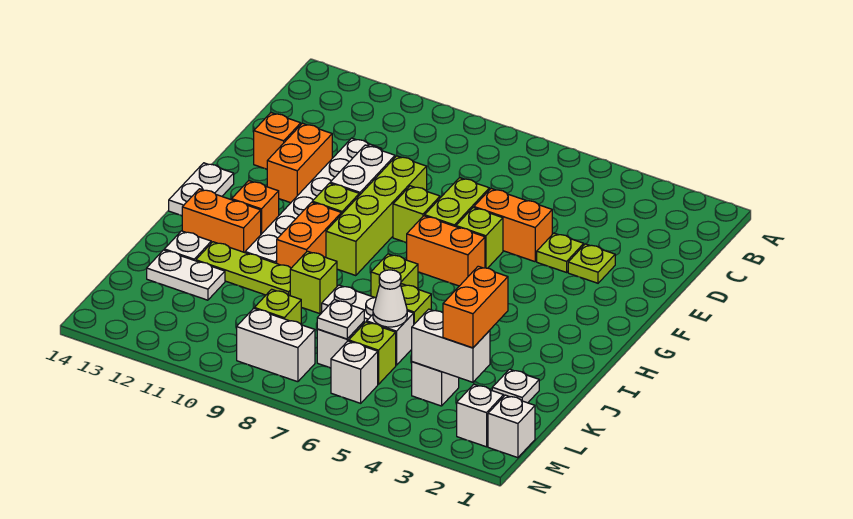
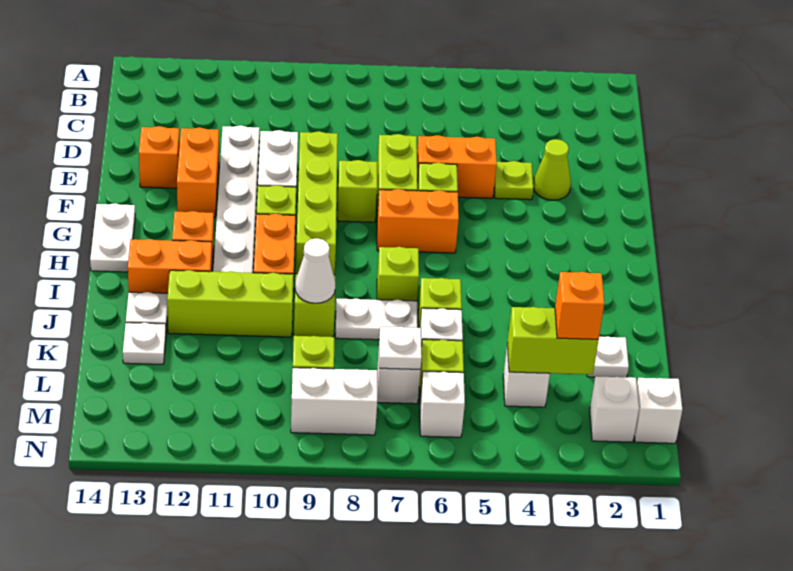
lime plate E3 level 1 -> lime cone E3 level 1
lime plate J10:J12 level 1 -> lime brick J10:J12 level 1
orange brick K3:L3 level 3 -> orange brick L3 level 3
white cone K6 level 2 -> white cone J9 level 2
white plate K12:K13 level 1 -> white plate K13 level 1
white brick L3:L4 level 2 -> lime brick L3:L4 level 2

